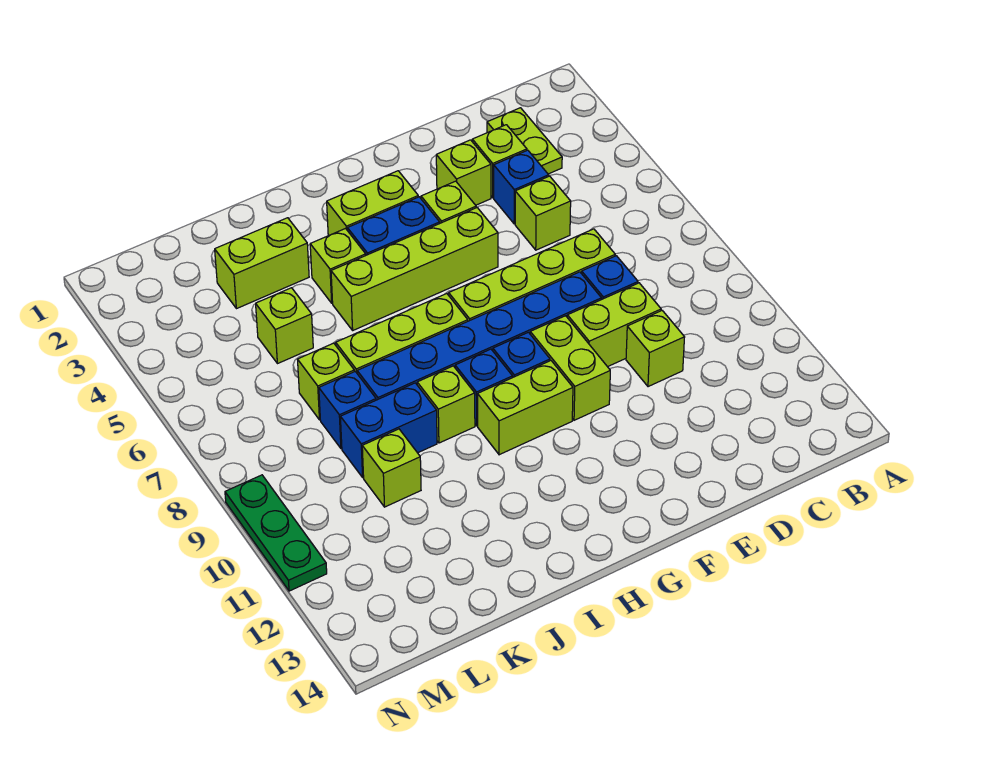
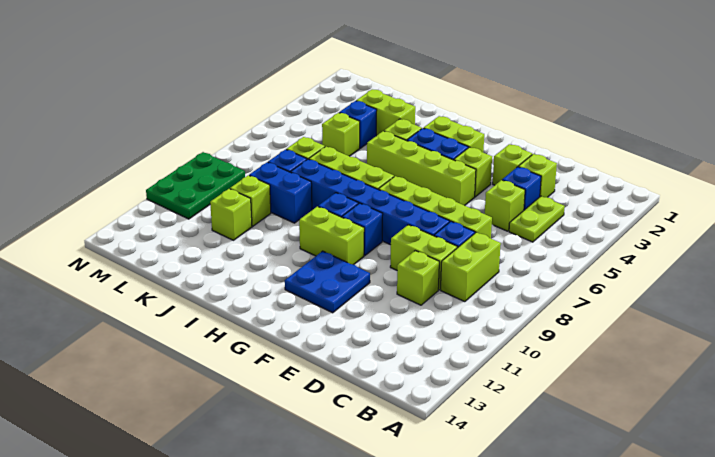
lime plate C2:C3 level 1 -> lime plate C4:C5 level 1
lime brick F9:F10 level 1 -> lime brick C8:C9 level 1
none -> blue plate F11:G12 level 1
lime brick I9 level 1 -> lime brick K11 level 1
none -> blue brick K4 level 1
green plate N9:N11 level 1 -> green plate M9:N11 level 1

